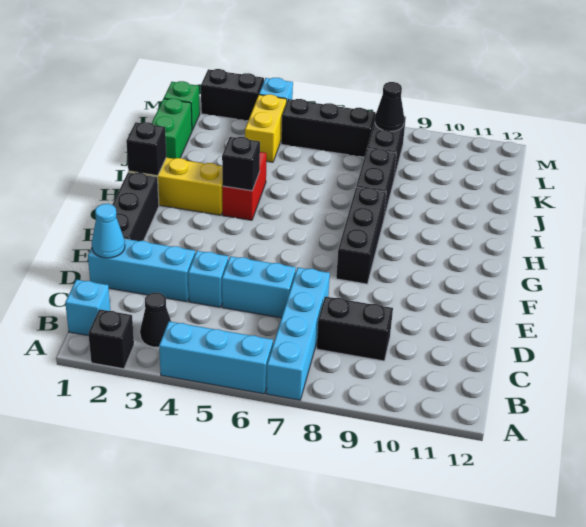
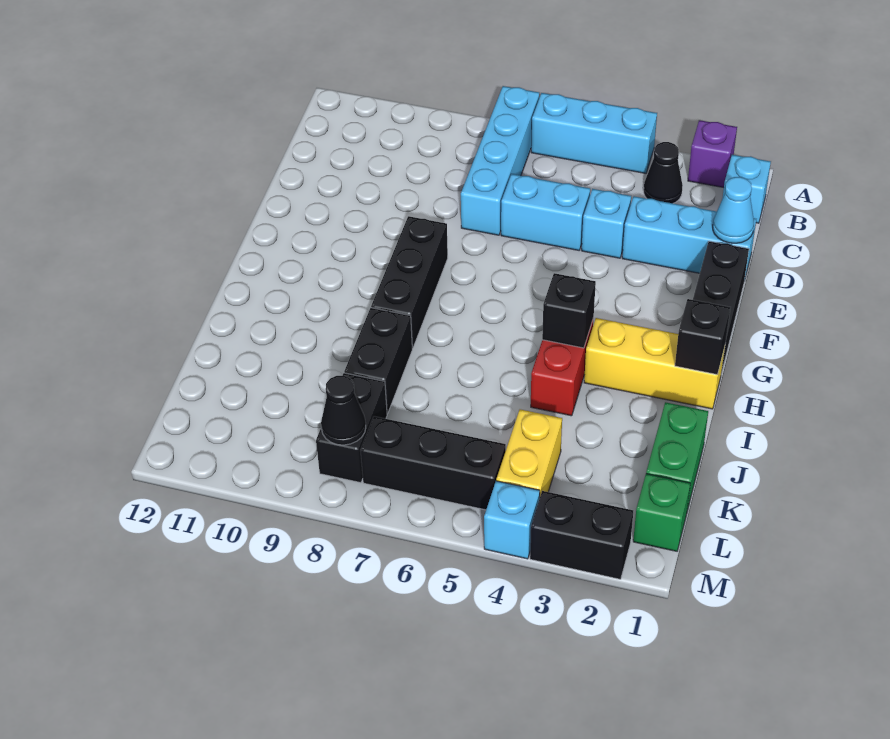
black brick A2 level 1 -> purple brick A2 level 1
black brick C8:C9 level 1 -> none

